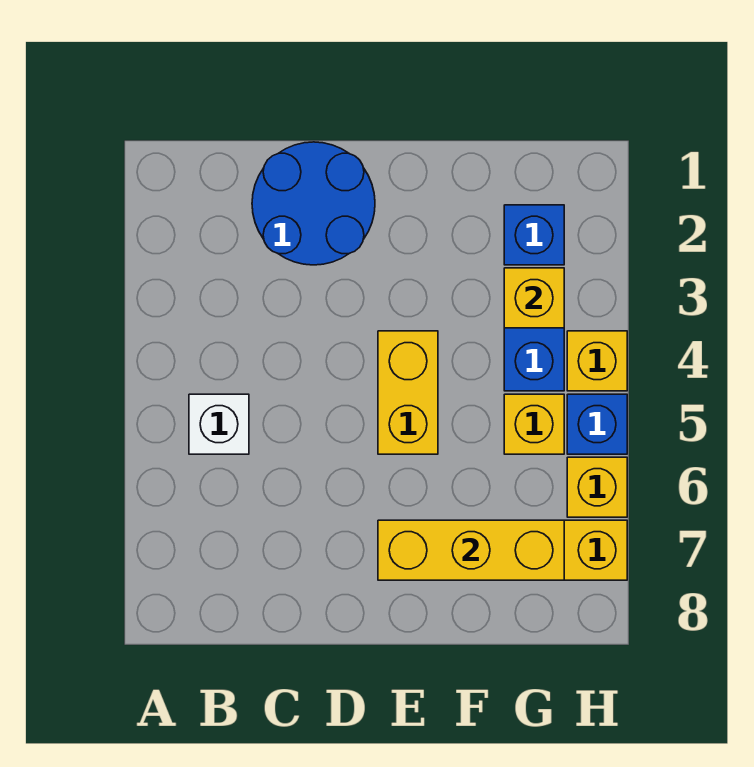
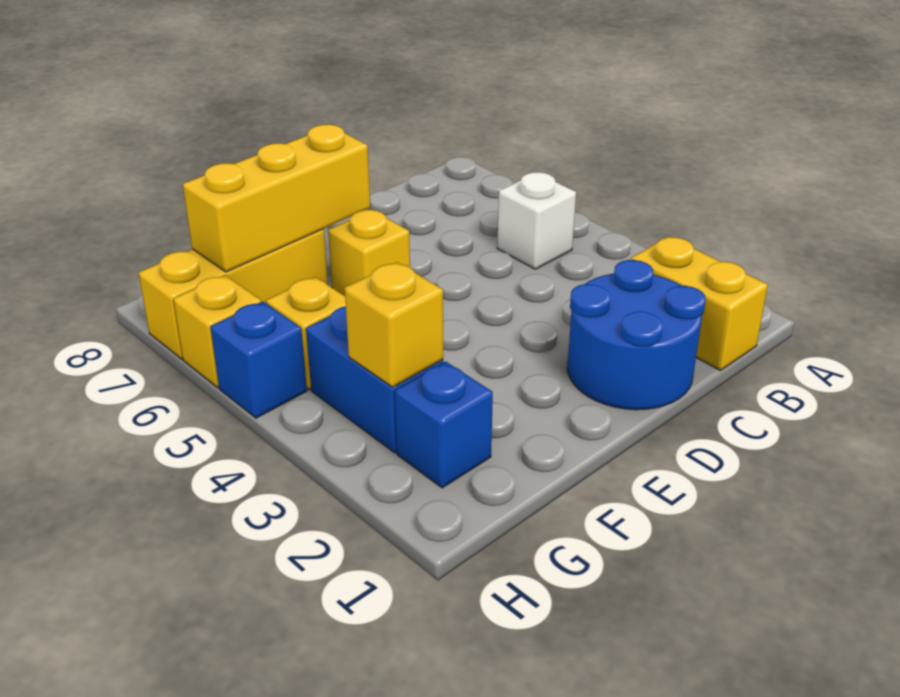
yellow brick E4:E5 level 1 -> yellow brick B1:B2 level 1
yellow brick H4 level 1 -> yellow brick E6 level 1

